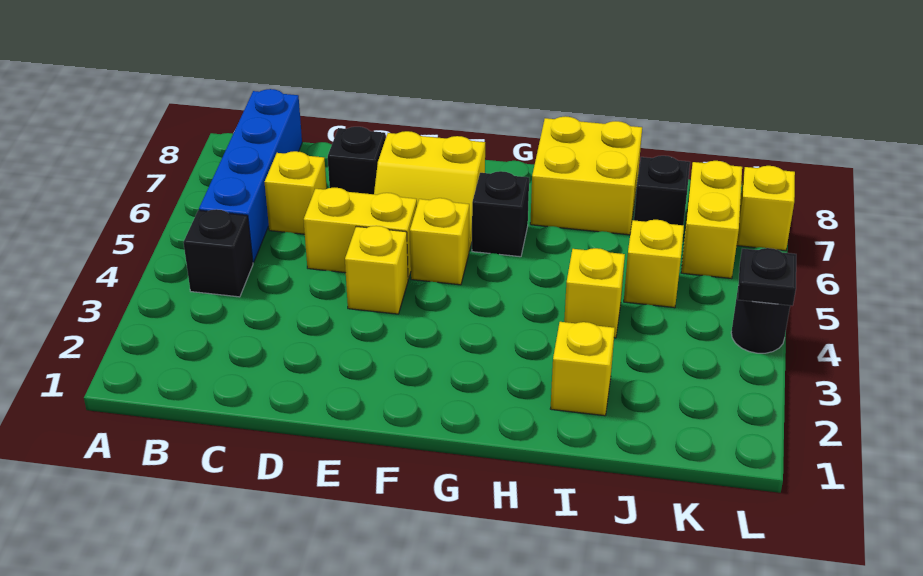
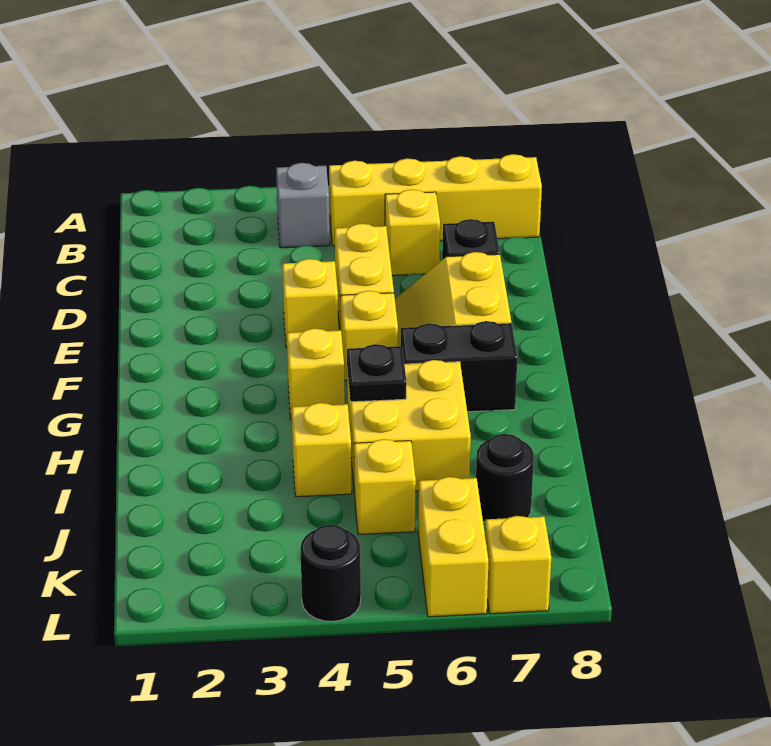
black brick B4 level 1 -> grey brick B4 level 1
blue brick B5:B8 level 1 -> yellow brick B5:B8 level 1
black brick G6 level 1 -> black brick G6:G7 level 1
yellow brick H7:I8 level 1 -> yellow brick H5:I6 level 1
yellow brick I2 level 1 -> yellow brick G4 level 1
black brick J7 level 1 -> black round brick J7 level 1
yellow brick K6:K7 level 1 -> yellow brick K6:L6 level 1
black plate L4 level 2 -> black plate H5 level 2

